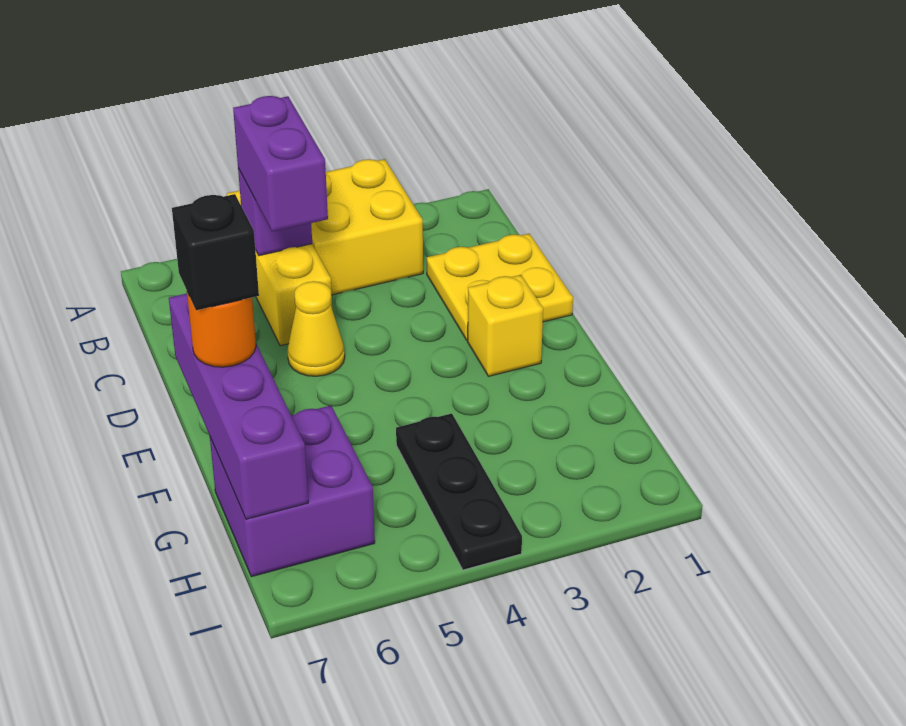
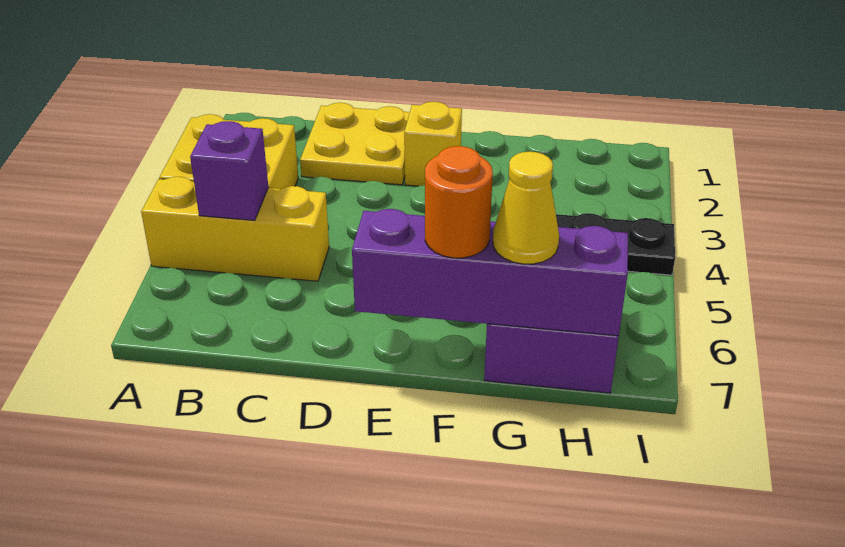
purple brick B5:C5 level 3 -> none
yellow cone D5 level 1 -> yellow cone G7 level 3
black brick F7 level 4 -> none

